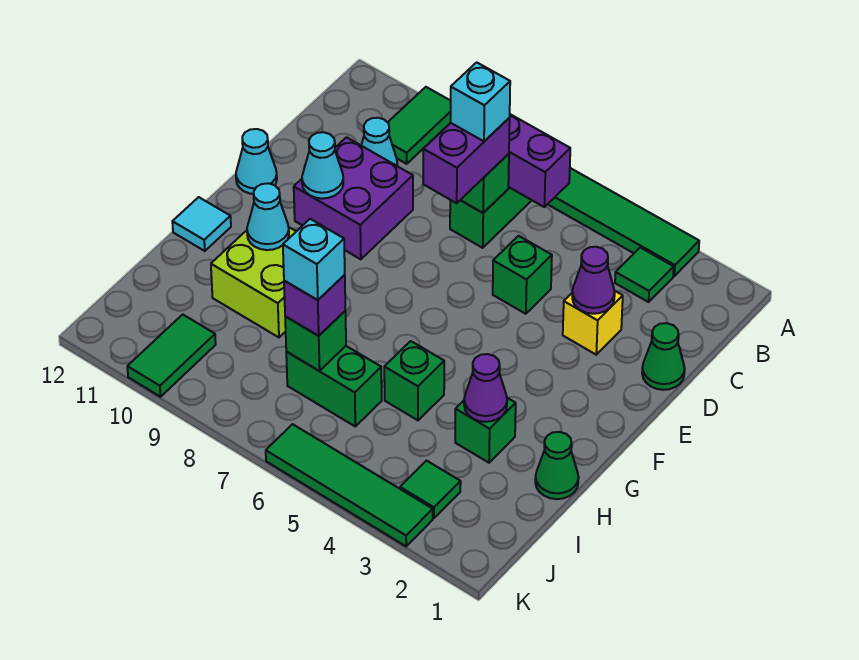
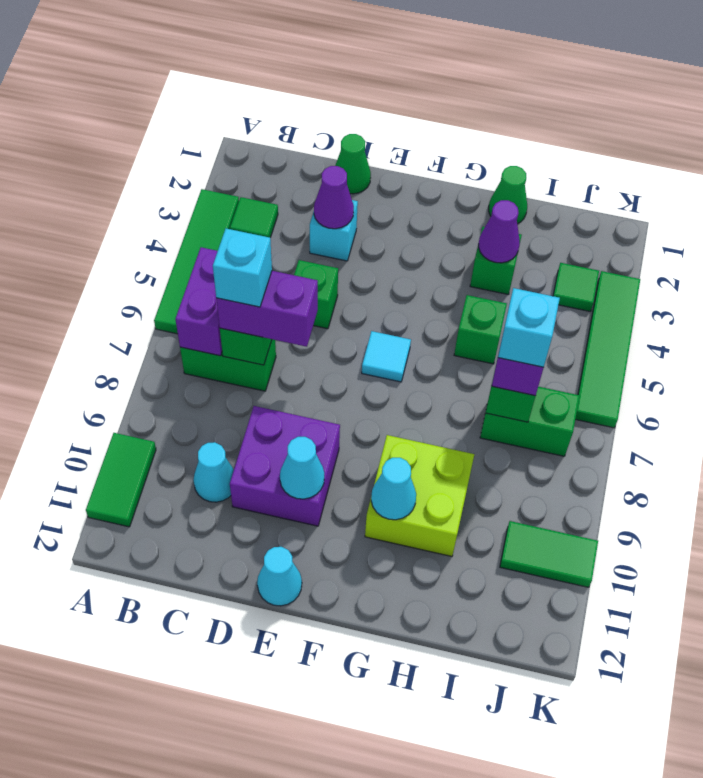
green tile A10:B10 level 1 -> green tile A10:A11 level 1
yellow brick D3 level 1 -> cyan brick D3 level 1
cyan tile G12 level 1 -> cyan tile F6 level 1
green brick I6:I7 level 1 -> green brick I7:J7 level 1

